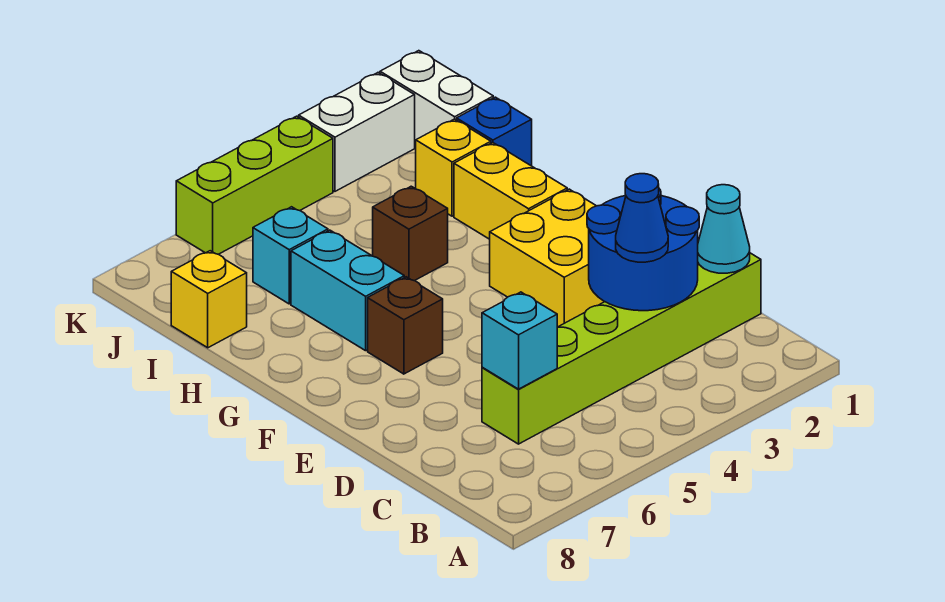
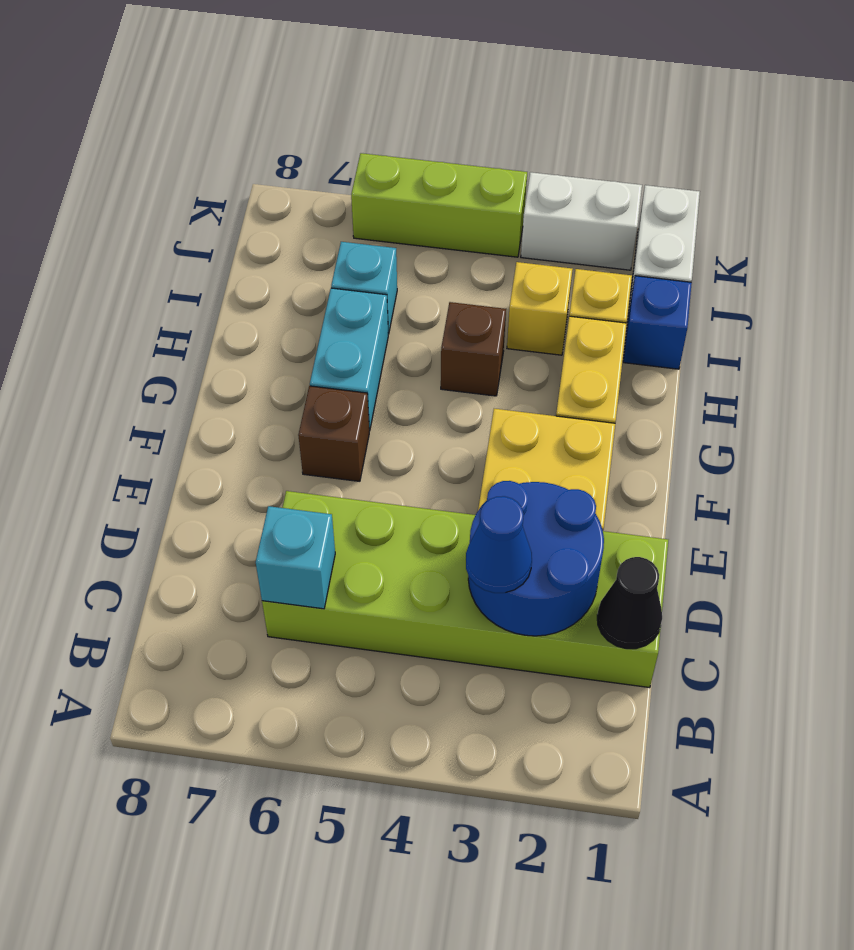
lime brick C1:C6 level 1 -> lime brick C1:D6 level 1
cyan cone C1 level 2 -> black cone C1 level 2
yellow brick I8 level 1 -> yellow brick I3 level 1

